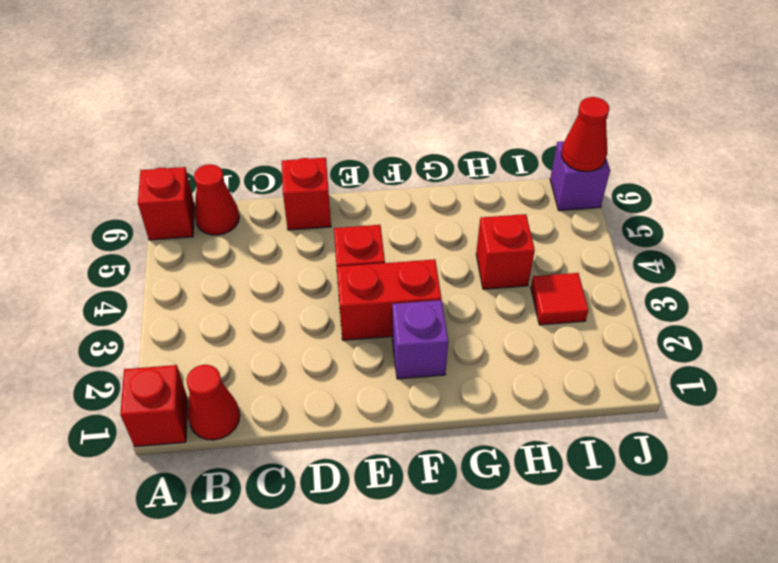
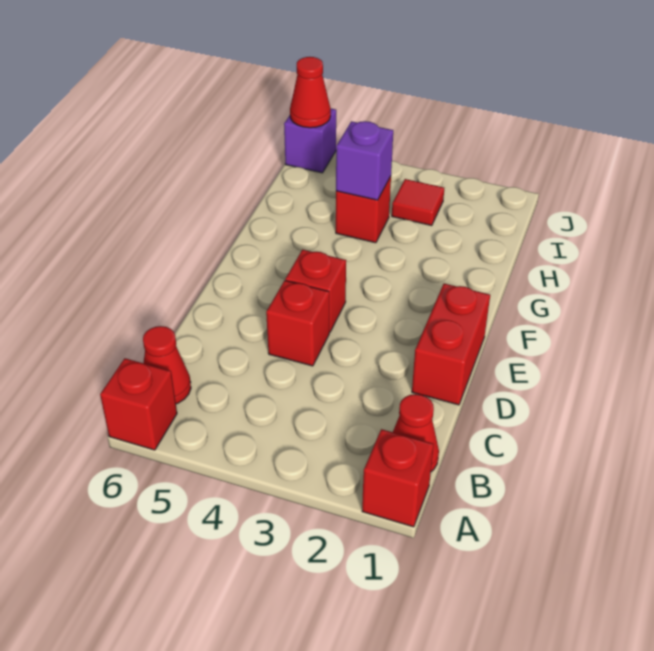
red brick D6 level 1 -> red brick D4 level 1
red brick E3:F3 level 1 -> red brick D1:E1 level 1
purple brick F2 level 1 -> purple brick H4 level 2

